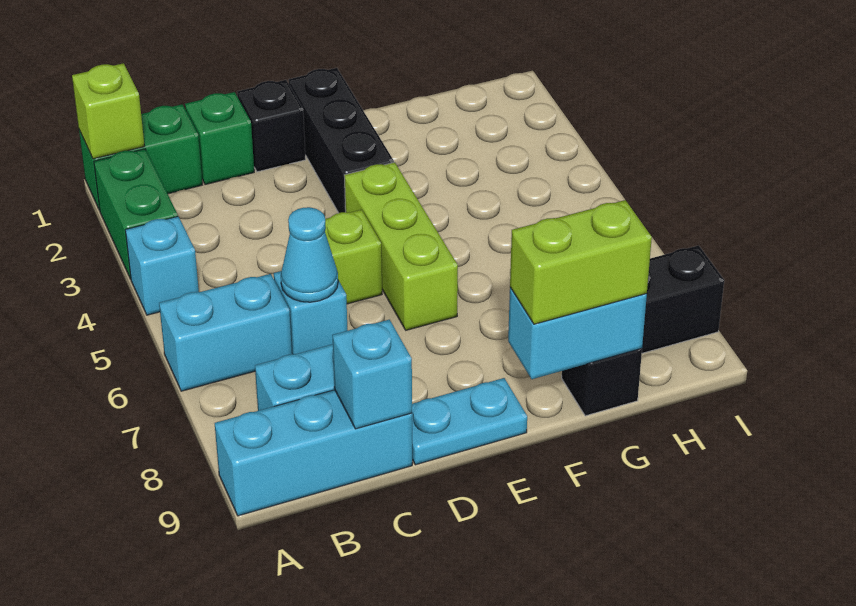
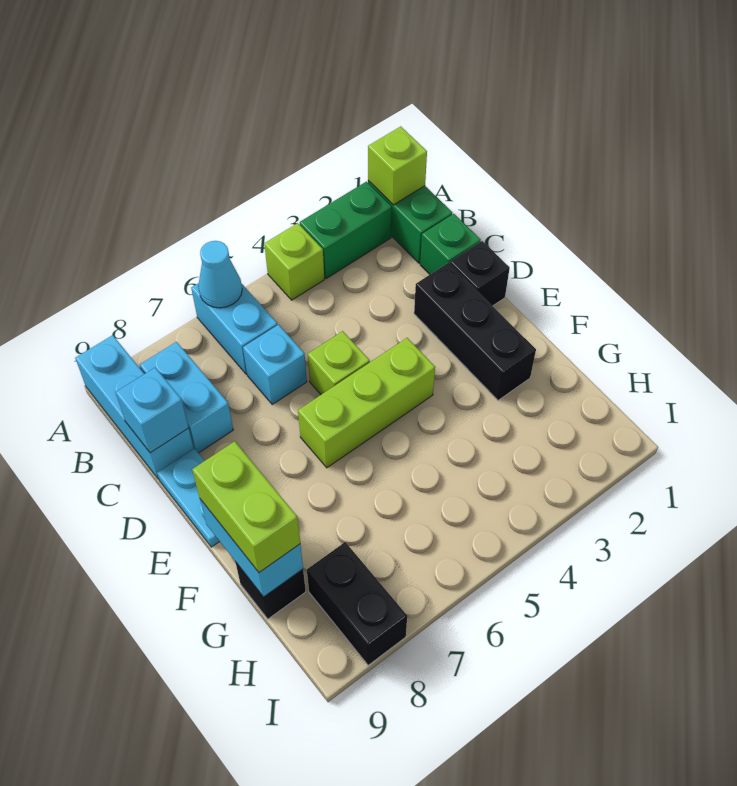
cyan brick A4 level 1 -> lime brick A4 level 1
cyan cone C6 level 2 -> cyan cone A6 level 2
black brick E1:E3 level 1 -> black brick D2:F2 level 1

